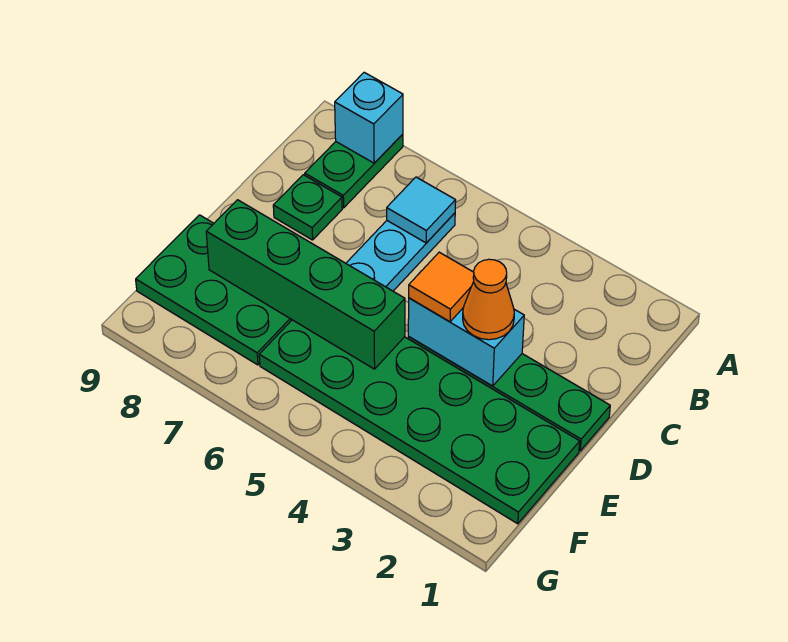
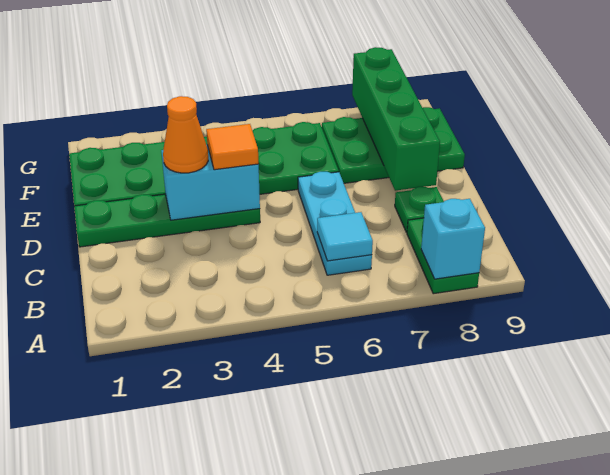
green brick E5:E8 level 2 -> green brick D8:G8 level 2

